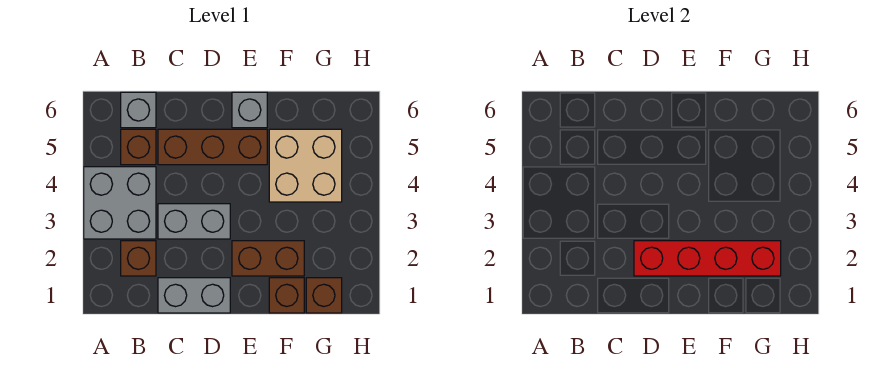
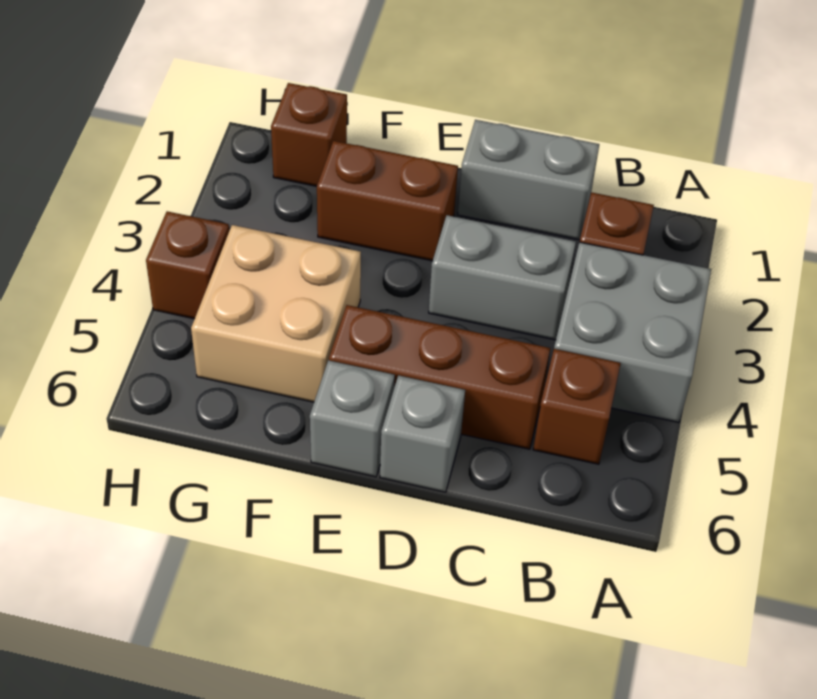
grey brick B6 level 1 -> grey brick D6 level 1
red brick D2:G2 level 2 -> none
brown brick F1 level 1 -> brown brick H4 level 1

